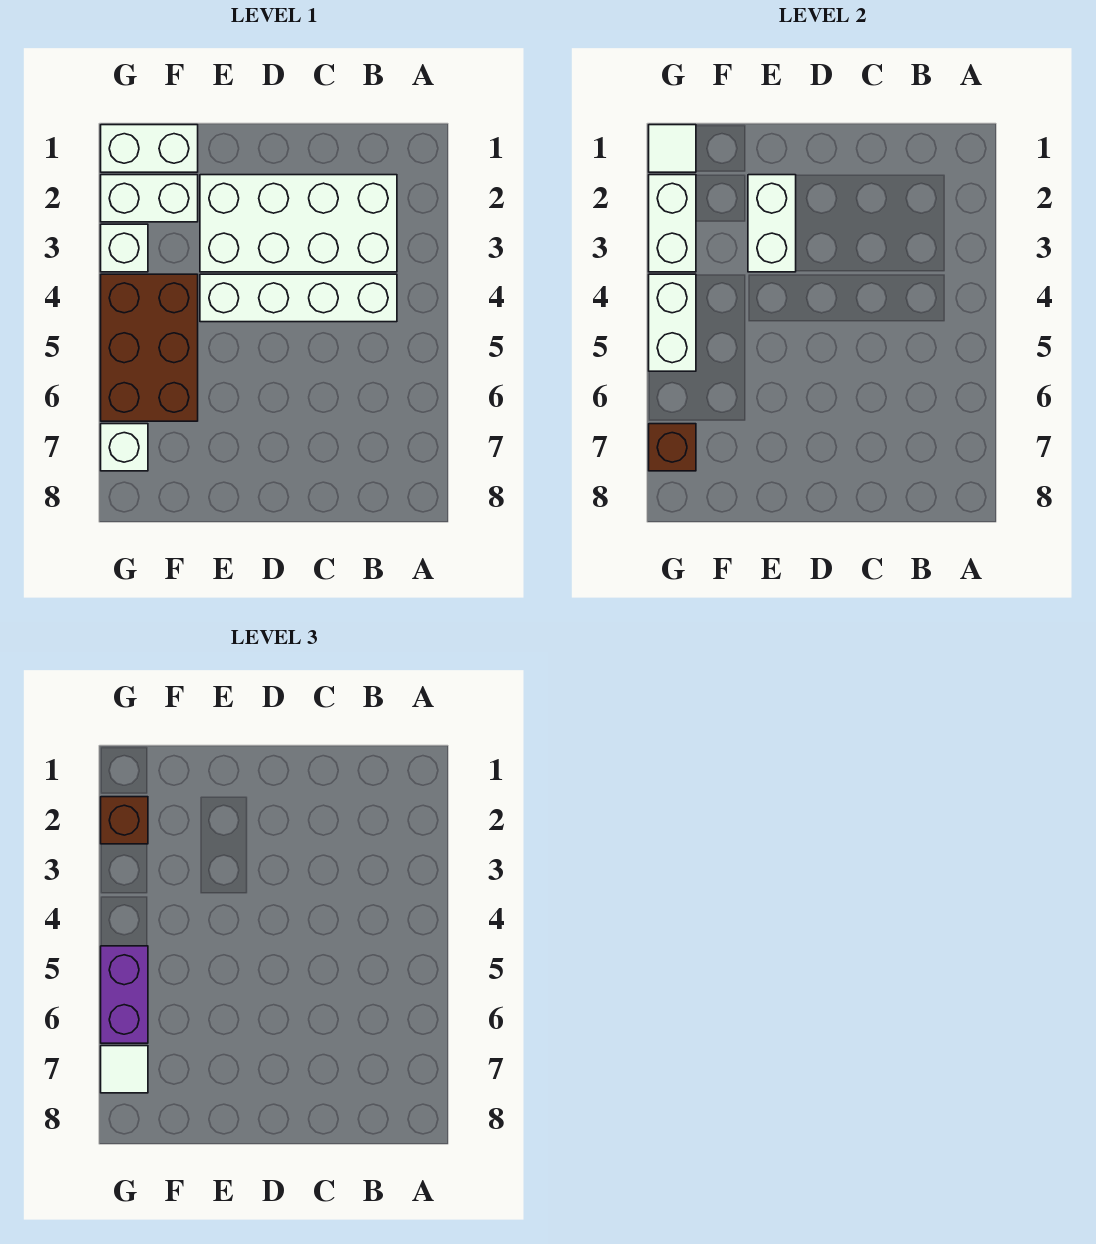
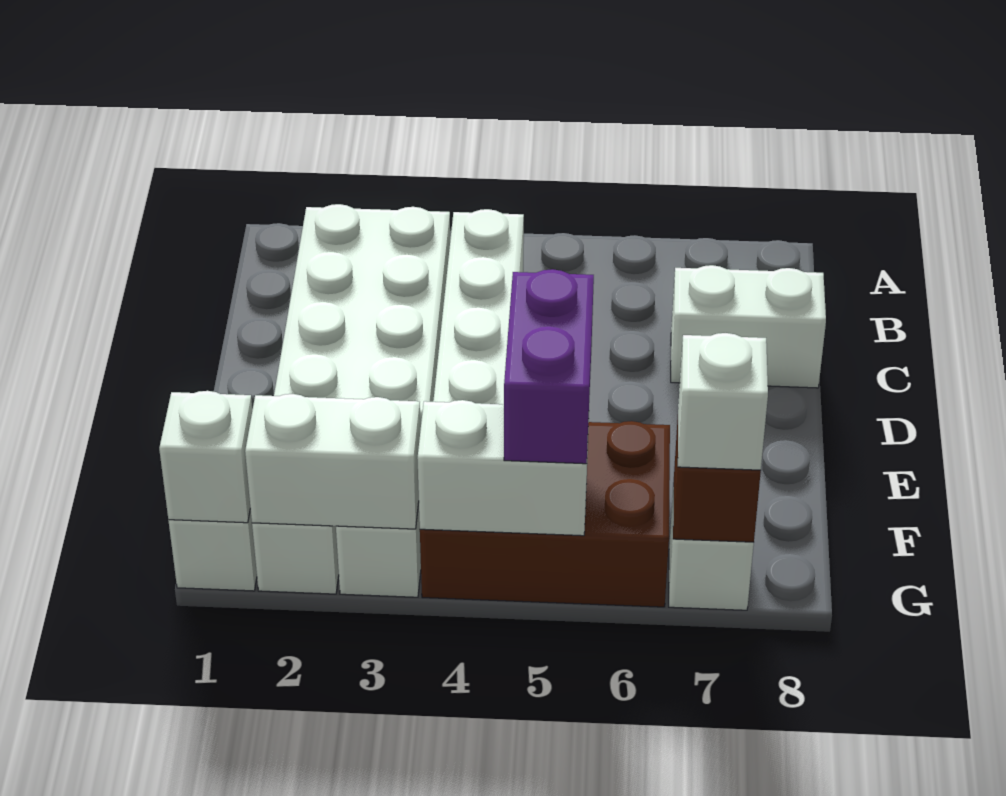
white brick E2:E3 level 2 -> white brick C7:C8 level 1
white tile G1 level 2 -> white brick G1 level 2
brown brick G2 level 3 -> none
purple brick G5:G6 level 3 -> purple brick F5:G5 level 3
white tile G7 level 3 -> white brick G7 level 3

